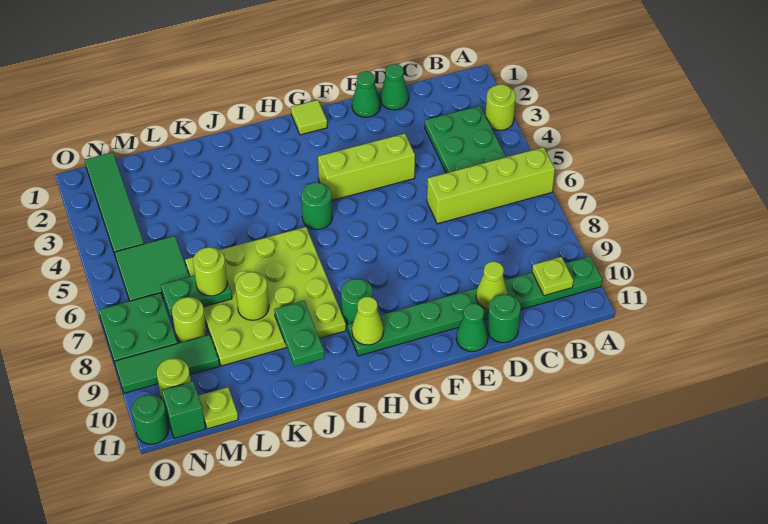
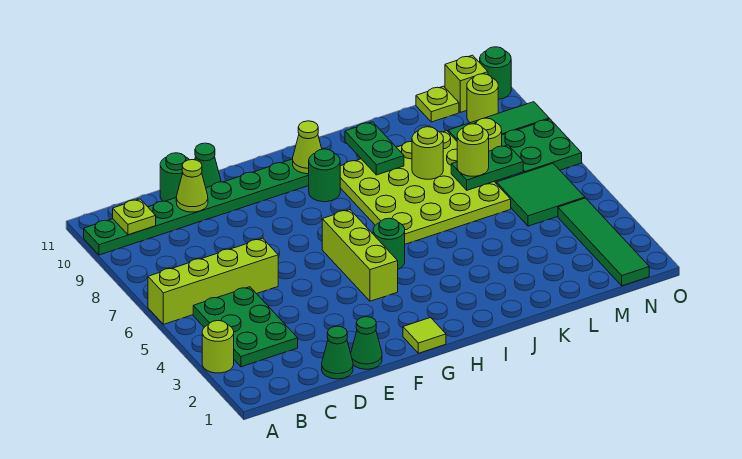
lime brick E4:G4 level 1 -> lime brick G4:G6 level 1
green brick N11 level 1 -> lime brick N11 level 1

